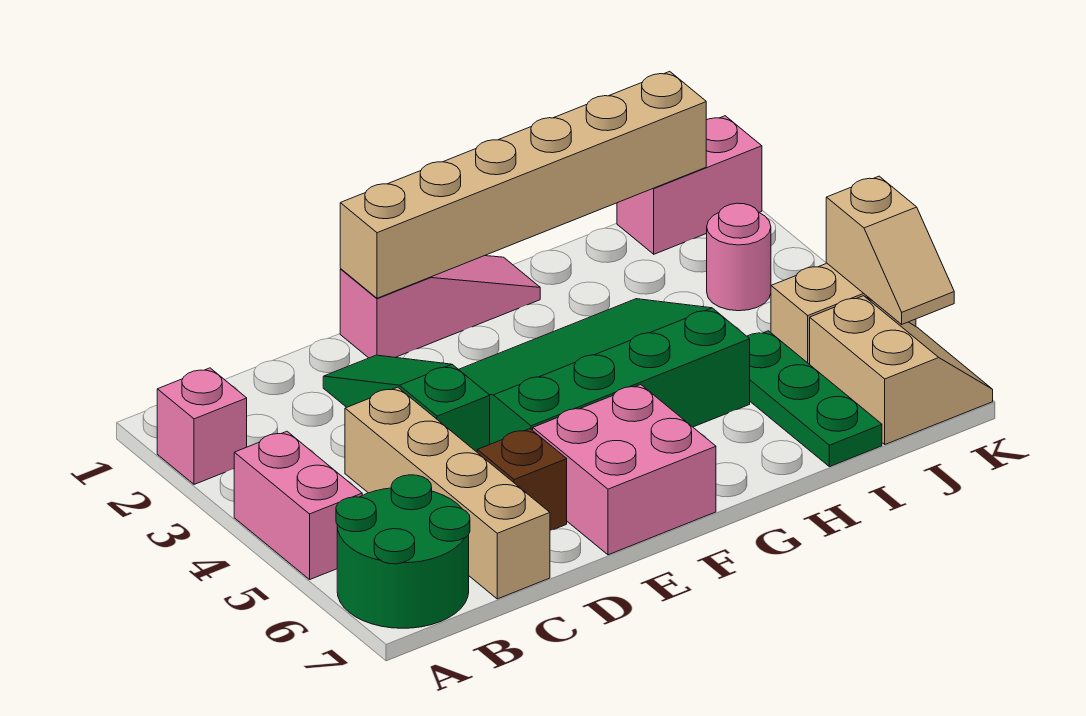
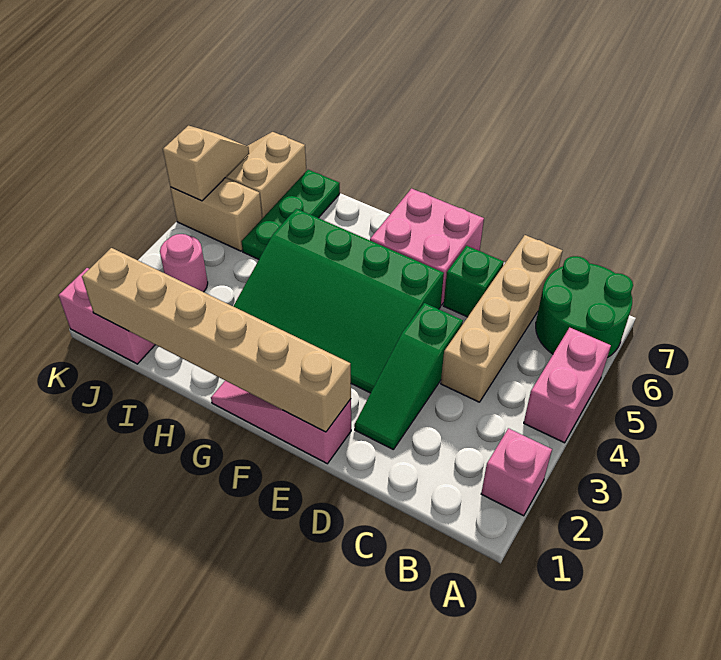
brown brick D6 level 1 -> green brick D6 level 1

